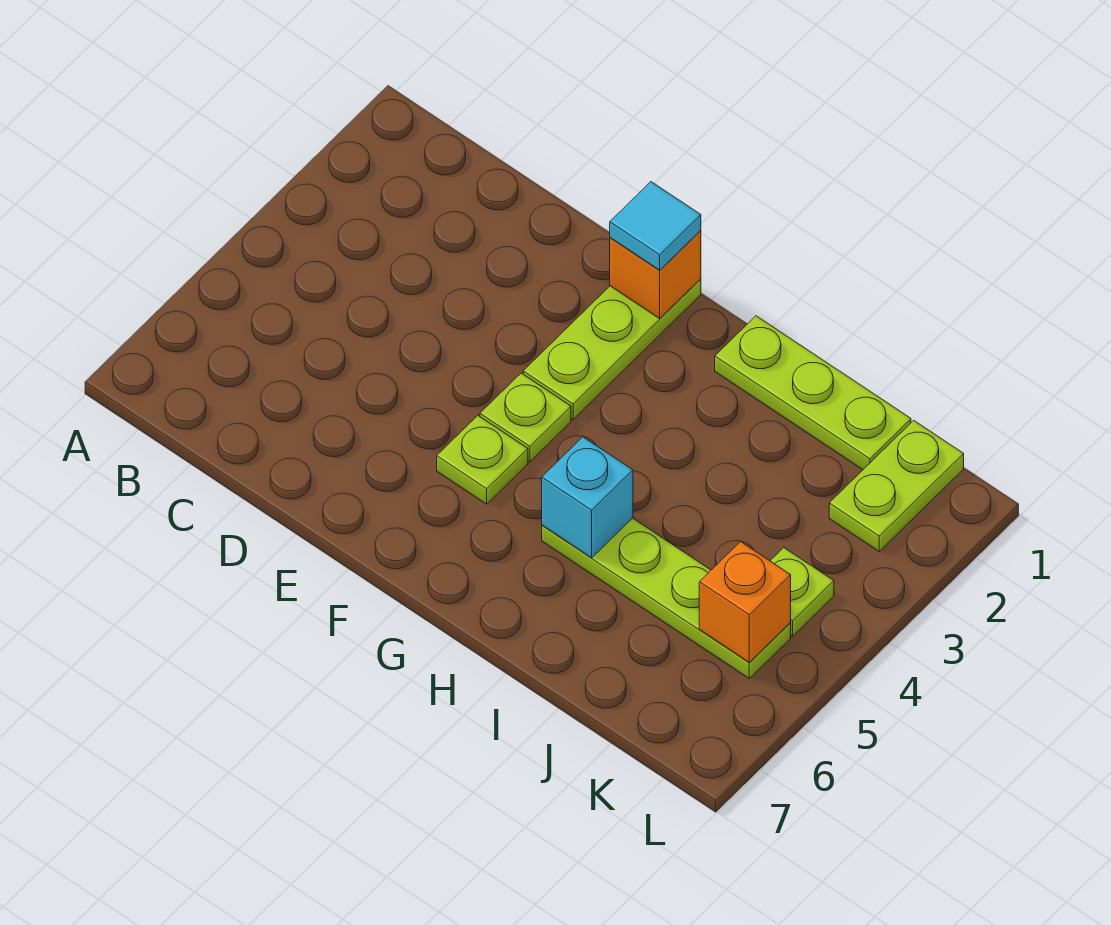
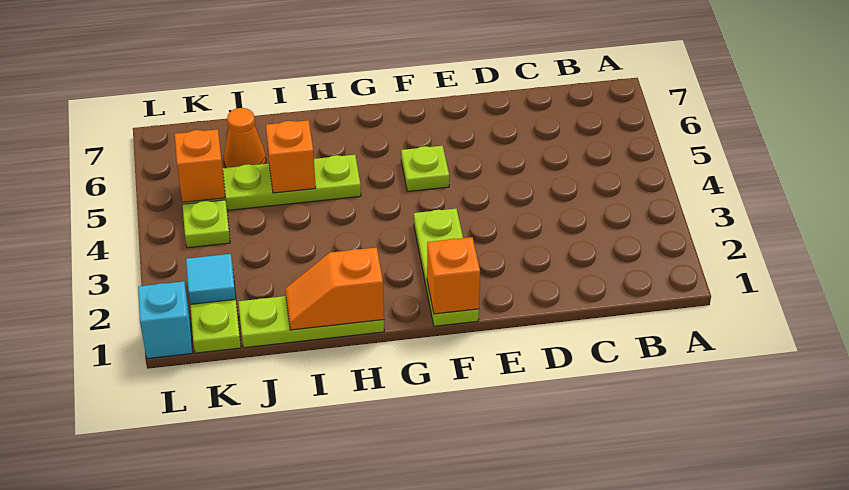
cyan tile F1 level 3 -> cyan tile K2 level 2
lime plate F4 level 1 -> none
none -> orange slope H1:I1 level 2 top H
cyan brick H5 level 2 -> cyan brick L1 level 1
none -> orange brick I5 level 2
none -> orange cone J6 level 1

